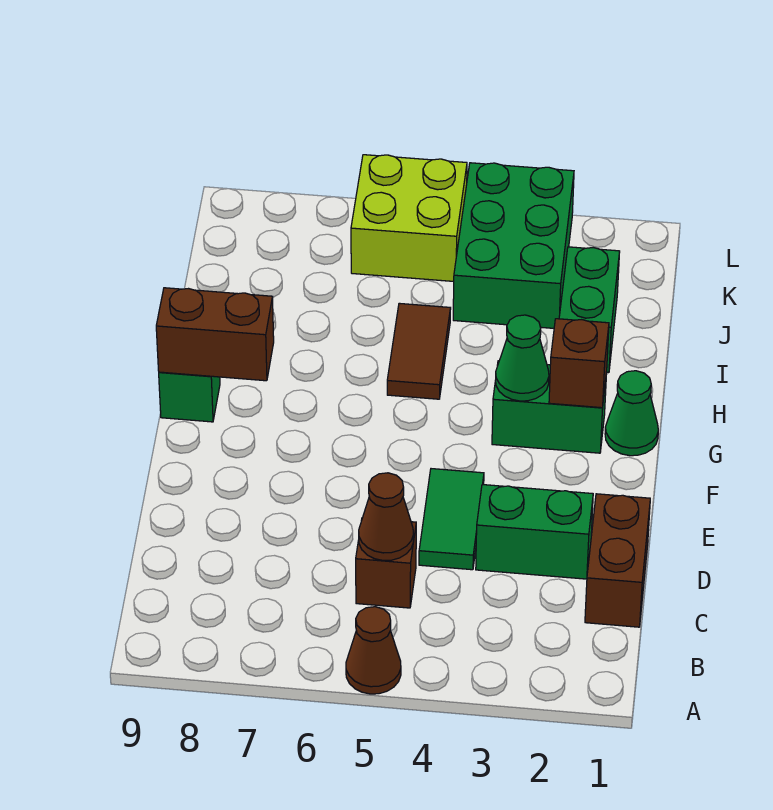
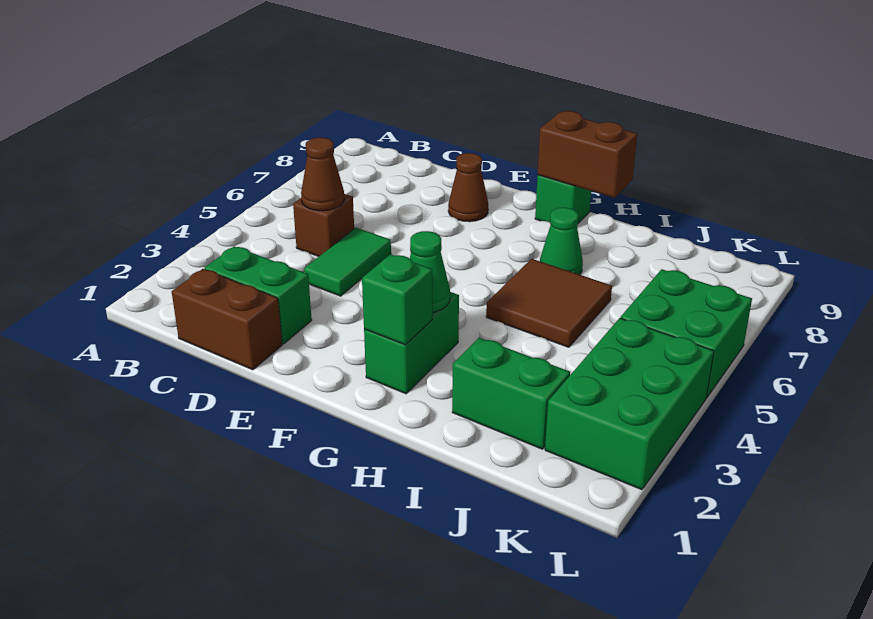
brown cone A5 level 1 -> brown cone E8 level 1
green brick D2:D3 level 1 -> green brick C2:D2 level 1
green tile D4:E4 level 1 -> green tile D4:D5 level 1
green cone G1 level 1 -> green cone H7 level 1
brown brick G2 level 2 -> green brick G2 level 2
brown brick G8:G9 level 2 -> brown brick G9:H9 level 2
brown tile H5:I5 level 1 -> brown tile H5:I6 level 1
green brick J3:L4 level 1 -> green brick K2:L4 level 1
lime brick K5:L6 level 1 -> green brick K5:L6 level 1

